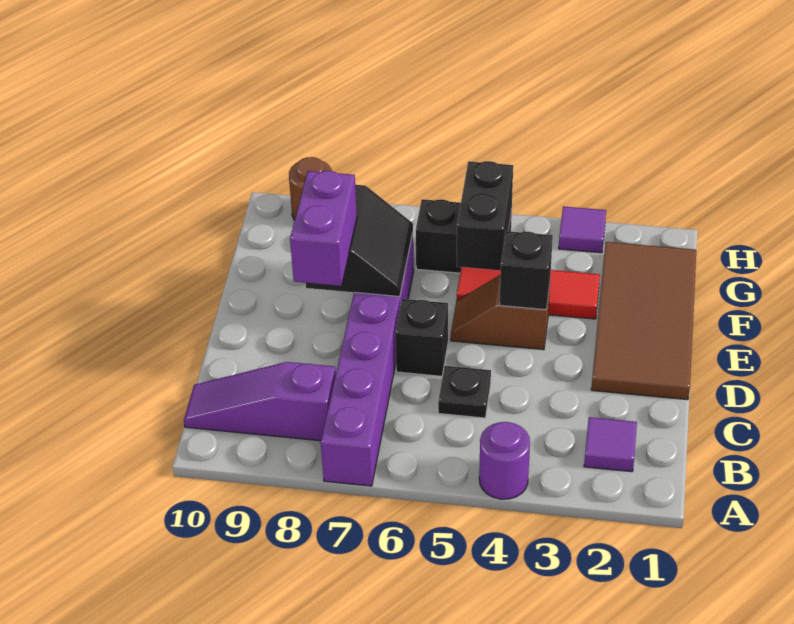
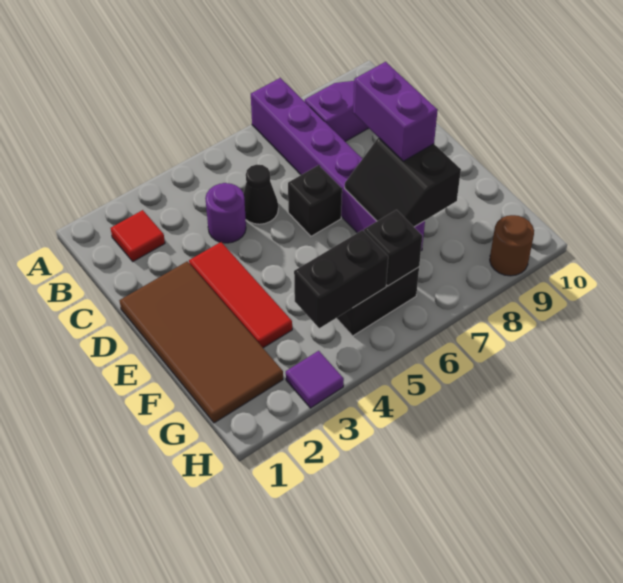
purple round brick A4 level 1 -> purple round brick C4 level 1
purple tile B2 level 1 -> red tile B2 level 1
black plate C5 level 1 -> black cone C5 level 1
brown slope E4:E5 level 1 top 4 -> none
black brick E4 level 2 -> black brick G6 level 2
red tile F3:F5 level 1 -> red tile D3:F3 level 1
black brick F5:G5 level 2 -> black brick G4:G5 level 2

